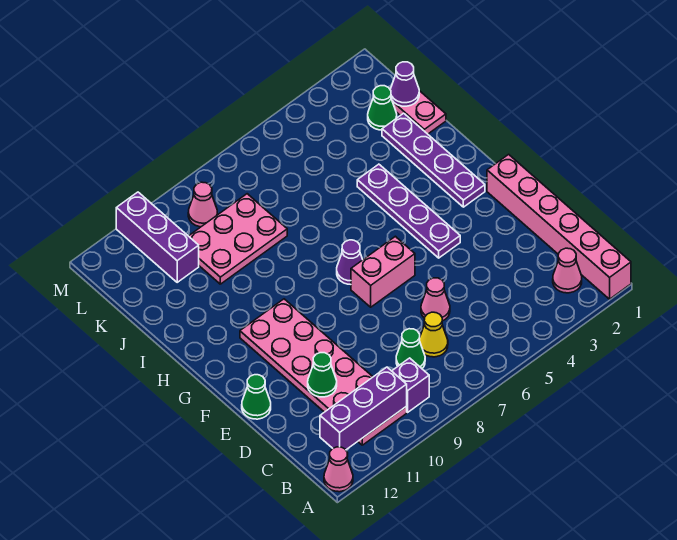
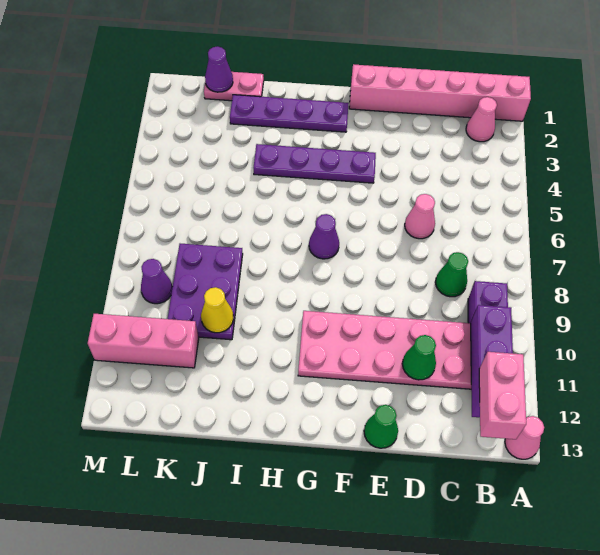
yellow cone C7 level 1 -> yellow cone J10 level 2
pink brick F6:F7 level 1 -> pink brick B12:B13 level 3
pink plate J8:K10 level 1 -> purple plate J8:K10 level 1
green cone K2 level 1 -> none
purple brick K11:M11 level 1 -> pink brick K11:M11 level 1
pink cone L9 level 1 -> purple cone L9 level 1

